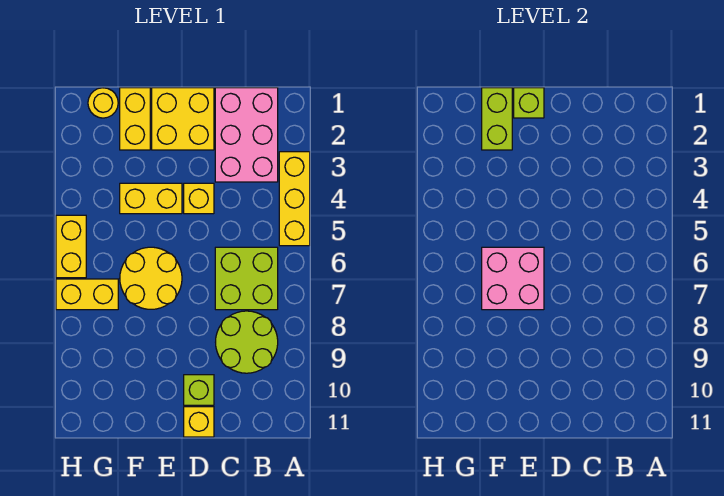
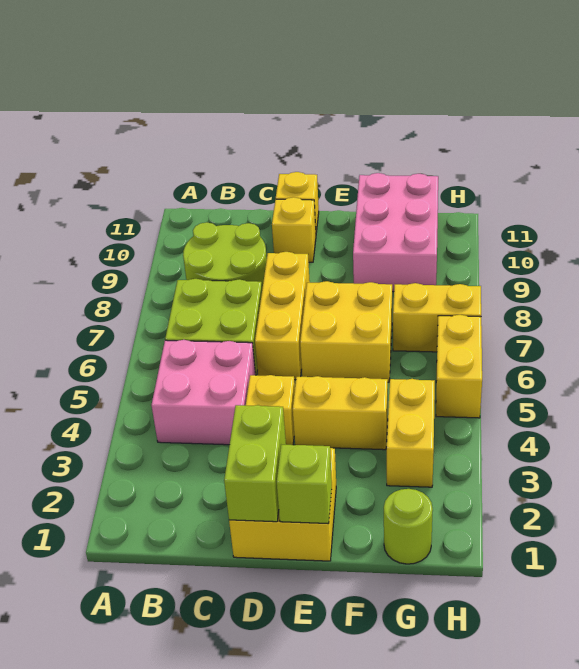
yellow brick A3:A5 level 1 -> yellow brick D6:D8 level 1
pink brick B1:C3 level 1 -> pink brick F9:G11 level 1
lime brick D10 level 1 -> yellow brick D10 level 1
yellow round brick E6:F7 level 1 -> yellow brick E6:F7 level 1
pink brick E6:F7 level 2 -> pink brick B4:C5 level 1
yellow brick F1:F2 level 1 -> yellow brick G3:G4 level 1
lime brick F1:F2 level 2 -> lime brick D1:D2 level 2
yellow round brick G1 level 1 -> lime round brick G1 level 1

